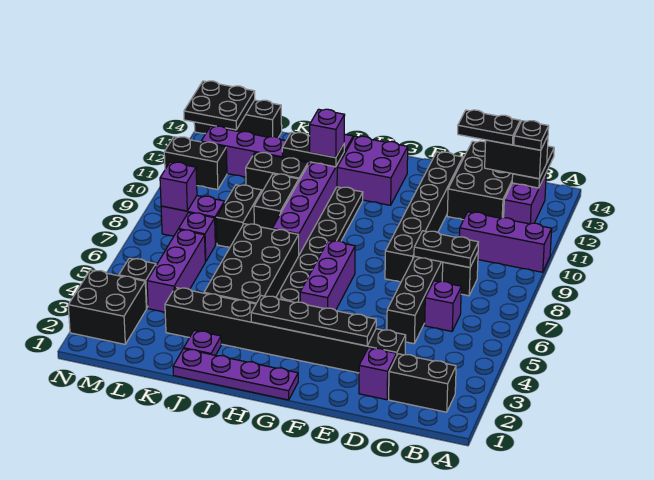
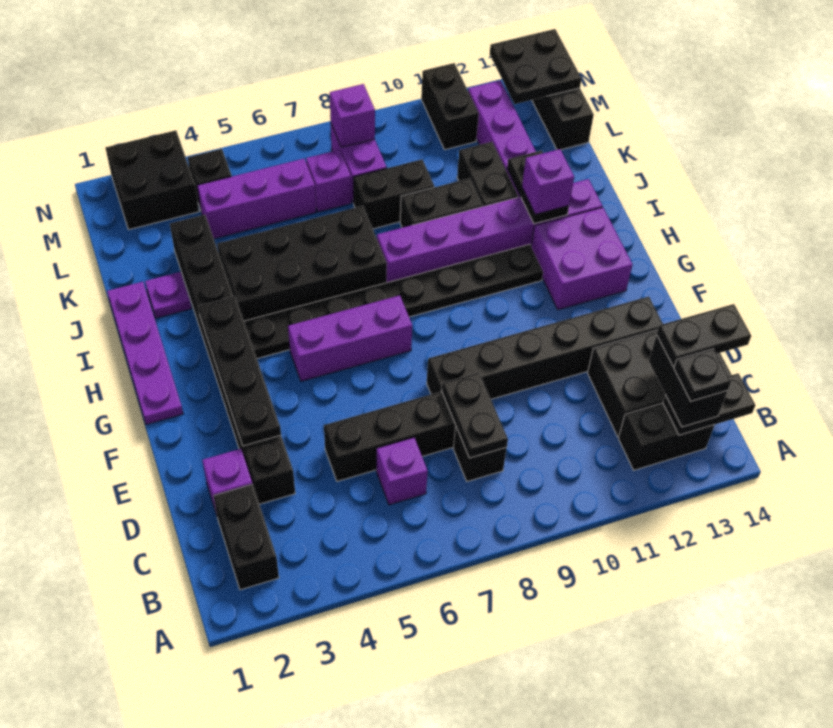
purple brick A10:C10 level 1 -> none
purple brick B12:B13 level 1 -> black brick B12:B13 level 1
black plate C13:D13 level 4 -> black plate C13:C14 level 4

